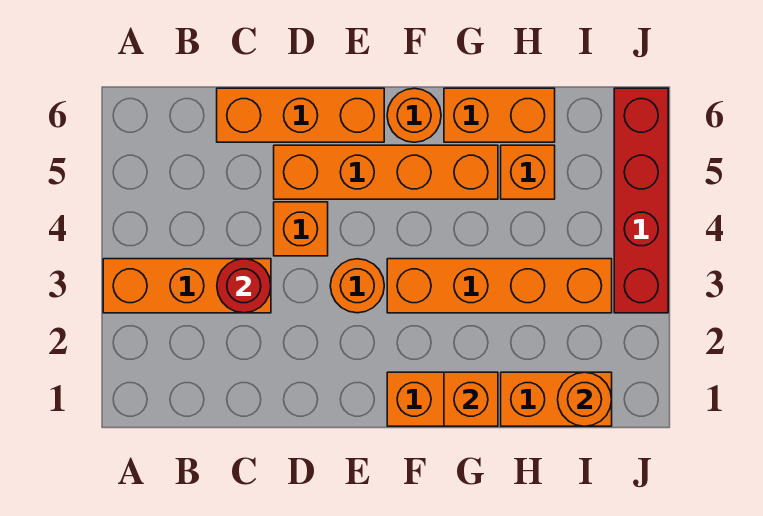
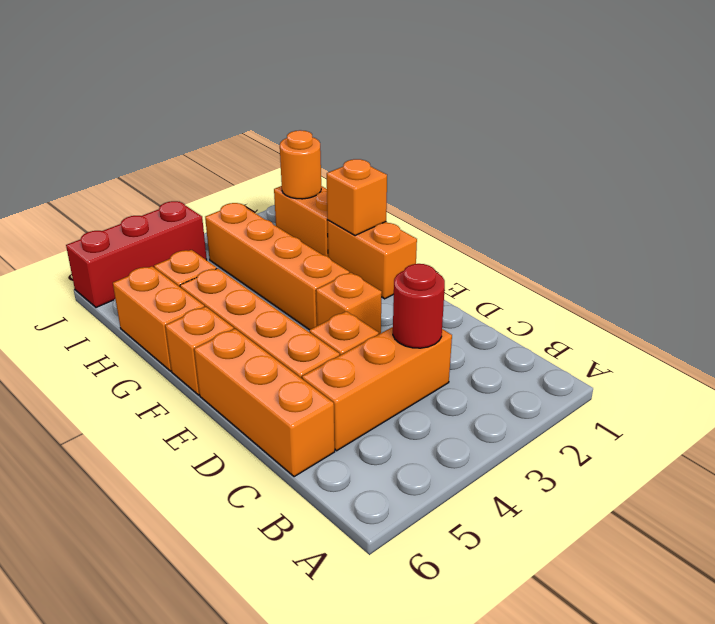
orange brick A3:C3 level 1 -> orange brick C3:C5 level 1
orange round brick E3 level 1 -> orange brick E3 level 1
orange round brick F6 level 1 -> orange brick F6 level 1
red brick J3:J6 level 1 -> red brick J4:J6 level 1

